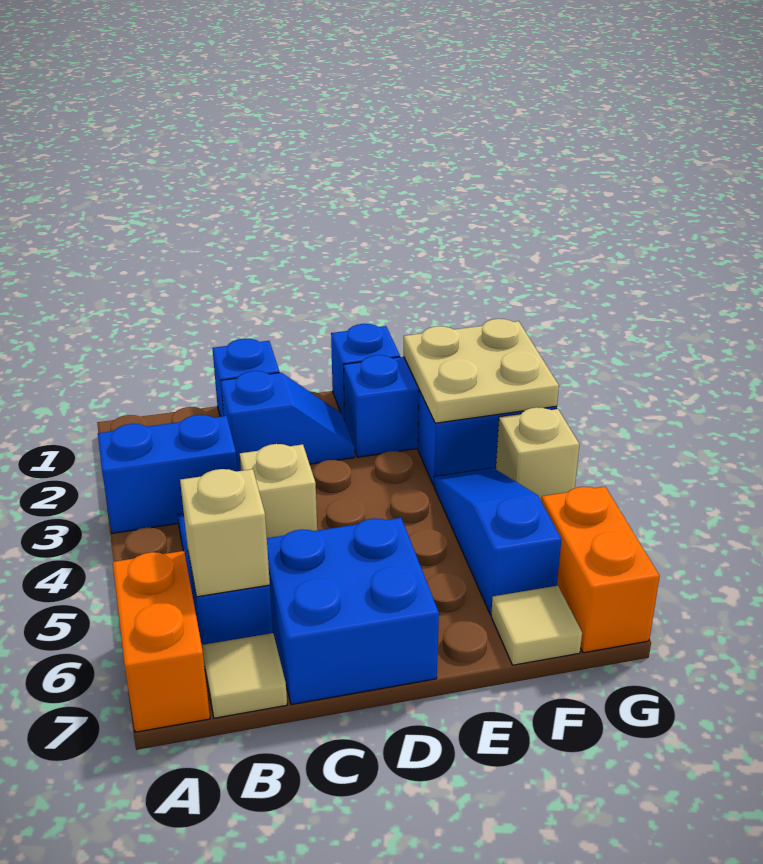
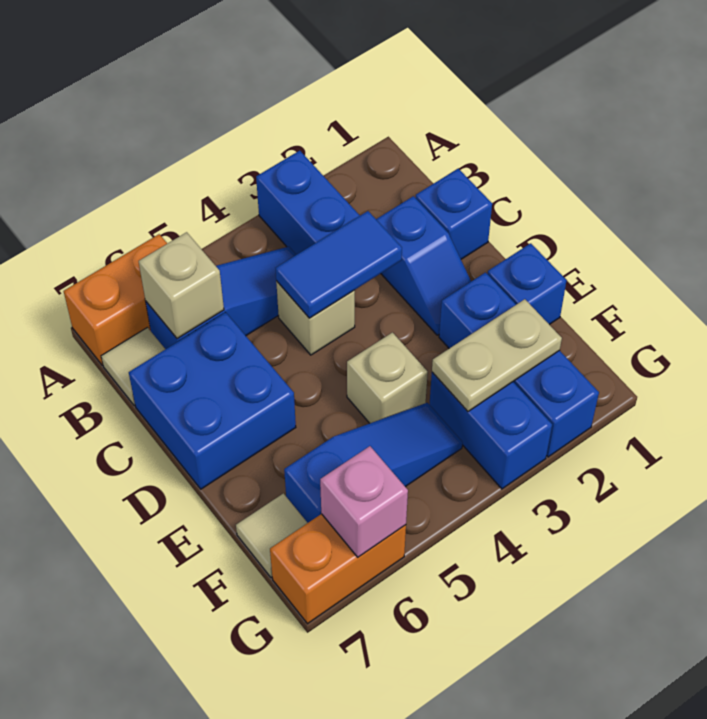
none -> blue tile C3:C4 level 2
tan plate F2:G3 level 2 -> tan plate F2:F3 level 2
tan brick G4 level 1 -> tan brick E4 level 1
none -> pink brick G6 level 2

